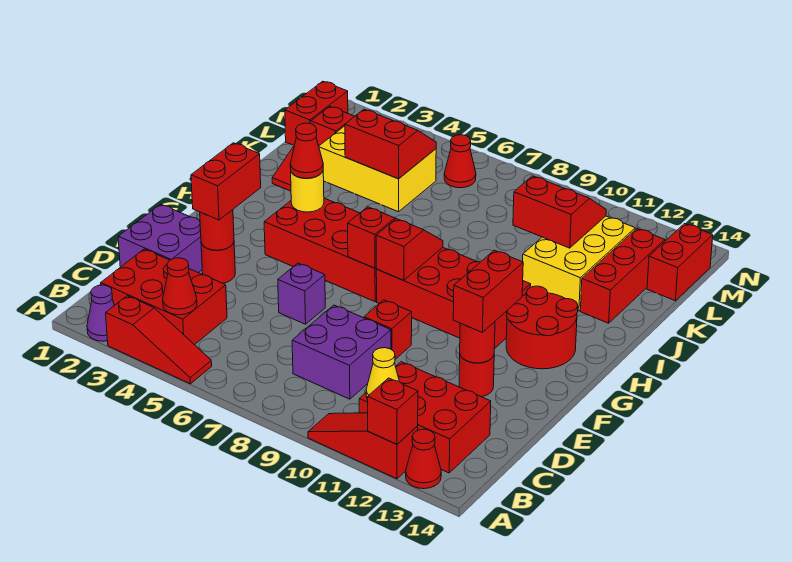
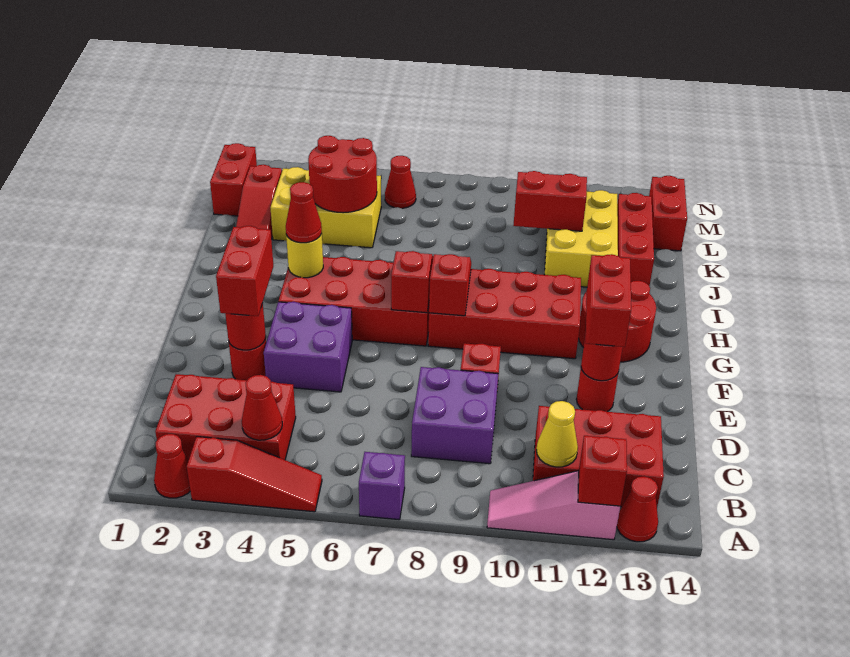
purple cone A2 level 1 -> red cone A2 level 1
red slope A10:A12 level 1 top 12 -> pink slope A10:A12 level 1 top 12
purple brick D1:E2 level 1 -> purple brick E4:F5 level 1
purple brick E6 level 1 -> purple brick A7 level 1
red slope K4:L5 level 2 top K -> red round brick K4:L5 level 2

